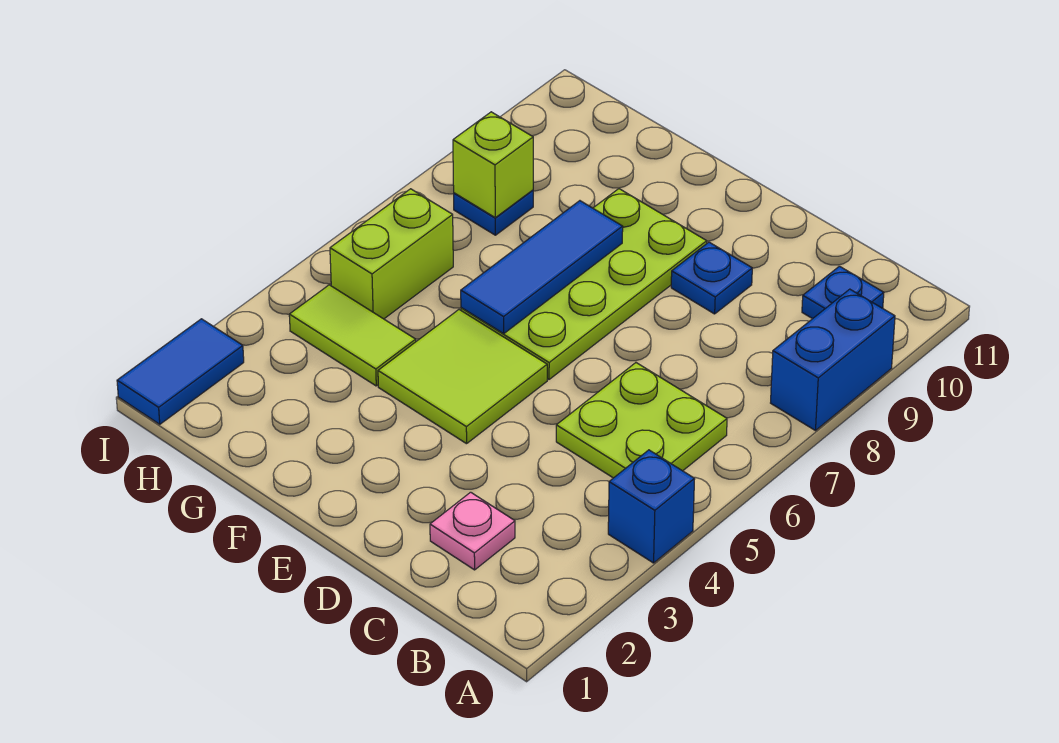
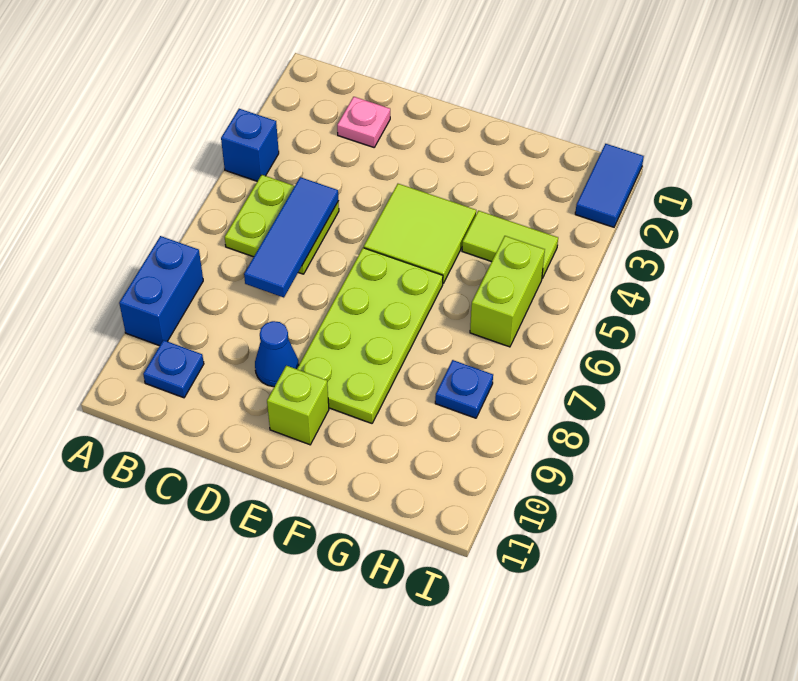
blue plate D9 level 1 -> blue cone D9 level 1
blue tile F6:F8 level 2 -> blue tile C5:C7 level 2
lime brick H8 level 2 -> lime brick E10 level 1

